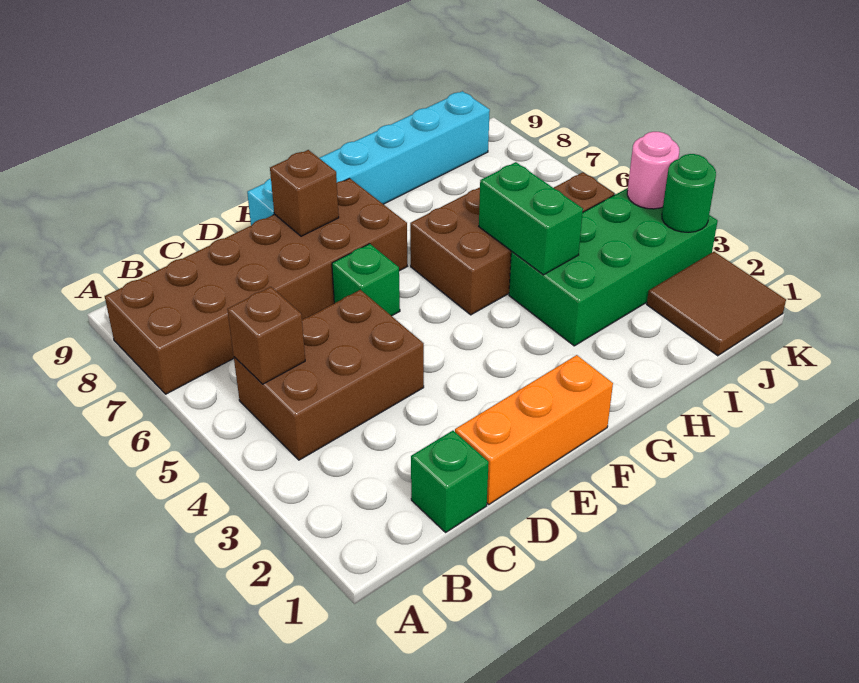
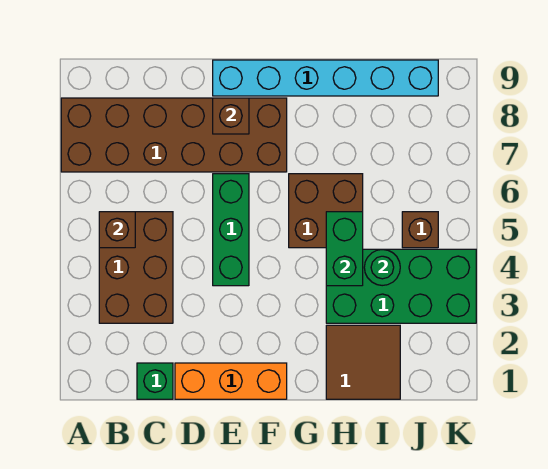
brown brick B4:D5 level 1 -> brown brick B3:C5 level 1
green brick E6 level 1 -> green brick E4:E6 level 1
brown tile J1:K2 level 1 -> brown tile H1:I2 level 1
green round brick K3 level 2 -> green round brick I4 level 2
pink round brick K4 level 2 -> none

